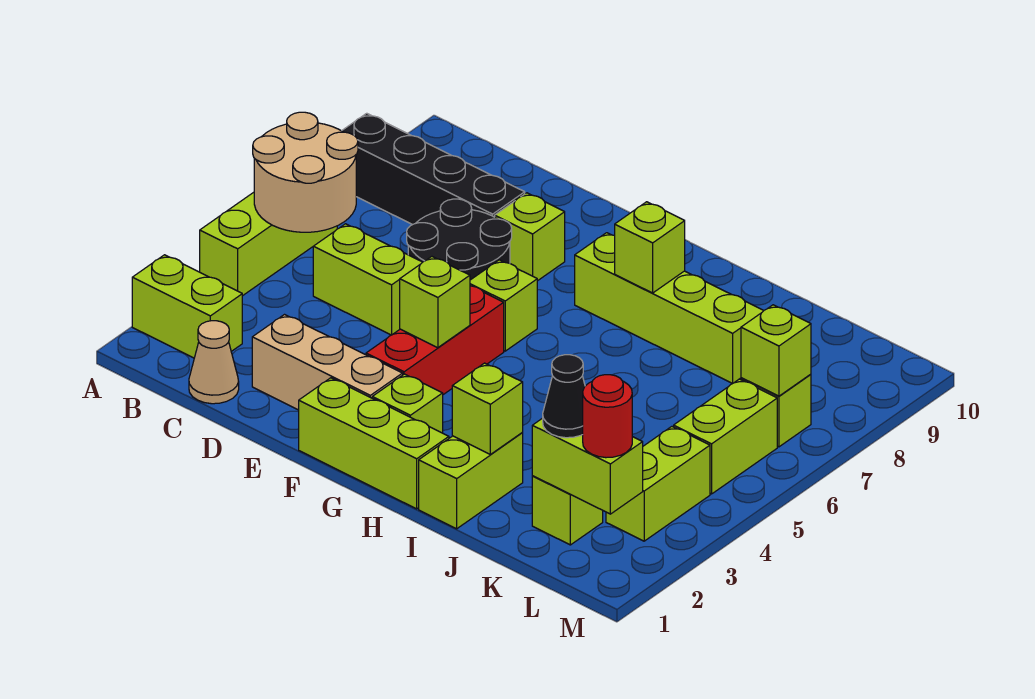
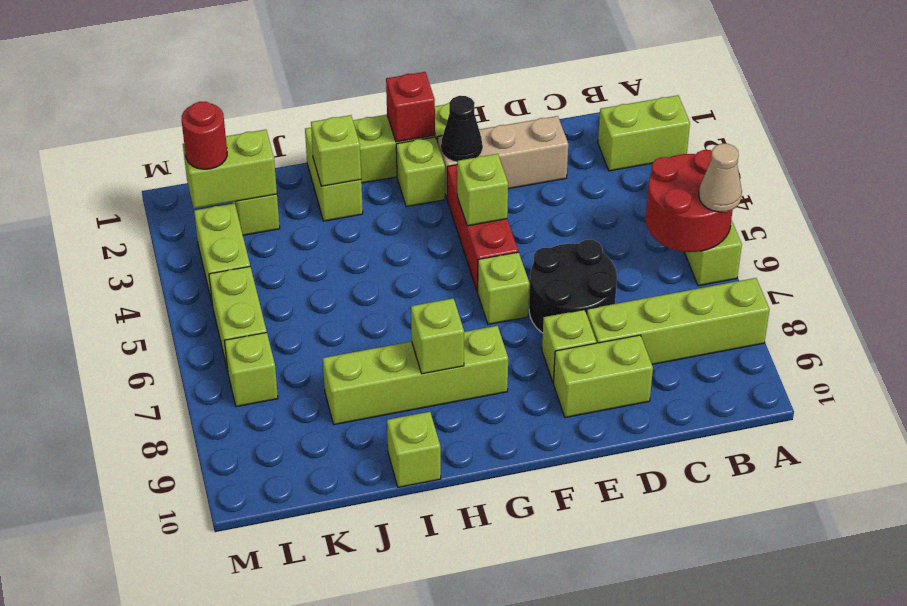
tan round brick A5:B6 level 2 -> red round brick A5:B6 level 2
black brick A8:D8 level 1 -> lime brick A8:D8 level 1
tan cone C1 level 1 -> tan cone A6 level 3
lime brick C5:D5 level 1 -> lime brick D9:E9 level 1
none -> red brick G1 level 2
black cone K2 level 3 -> black cone F2 level 2
lime brick L7 level 2 -> lime brick I10 level 1

